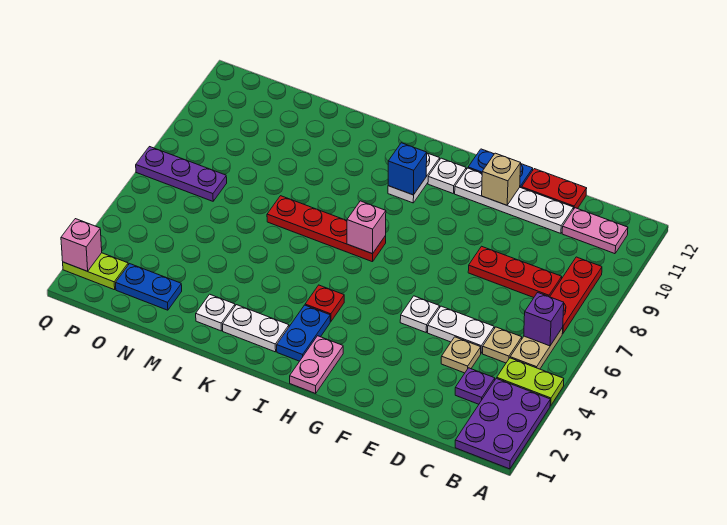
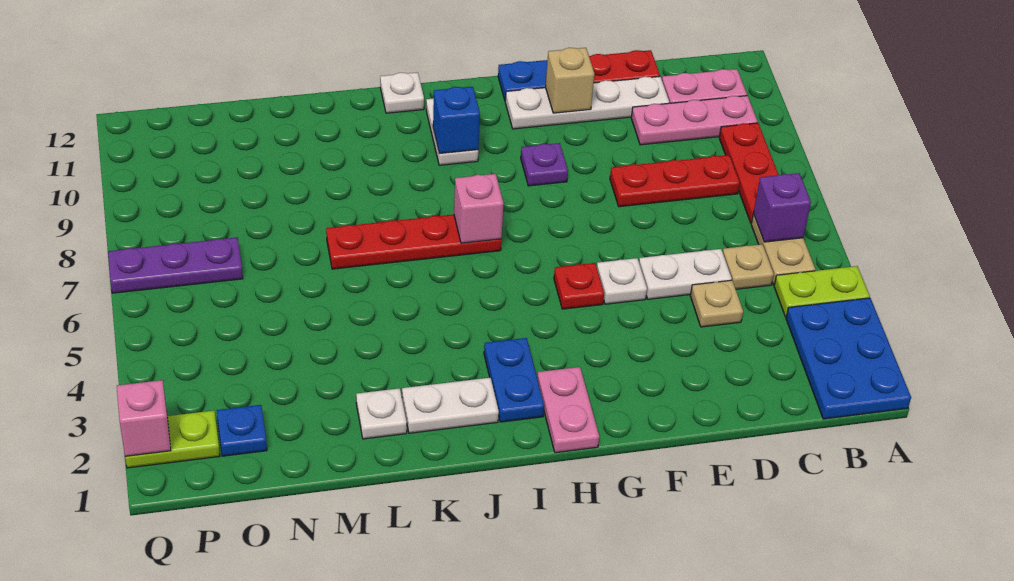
purple plate A1:B3 level 1 -> blue plate A1:B3 level 1
none -> pink plate B10:D10 level 1
purple plate C3 level 1 -> purple plate G9 level 1
white plate H11 level 1 -> white plate J12 level 1
red plate I4 level 1 -> red plate G5 level 1
blue plate N2:O2 level 1 -> blue plate O2 level 1

